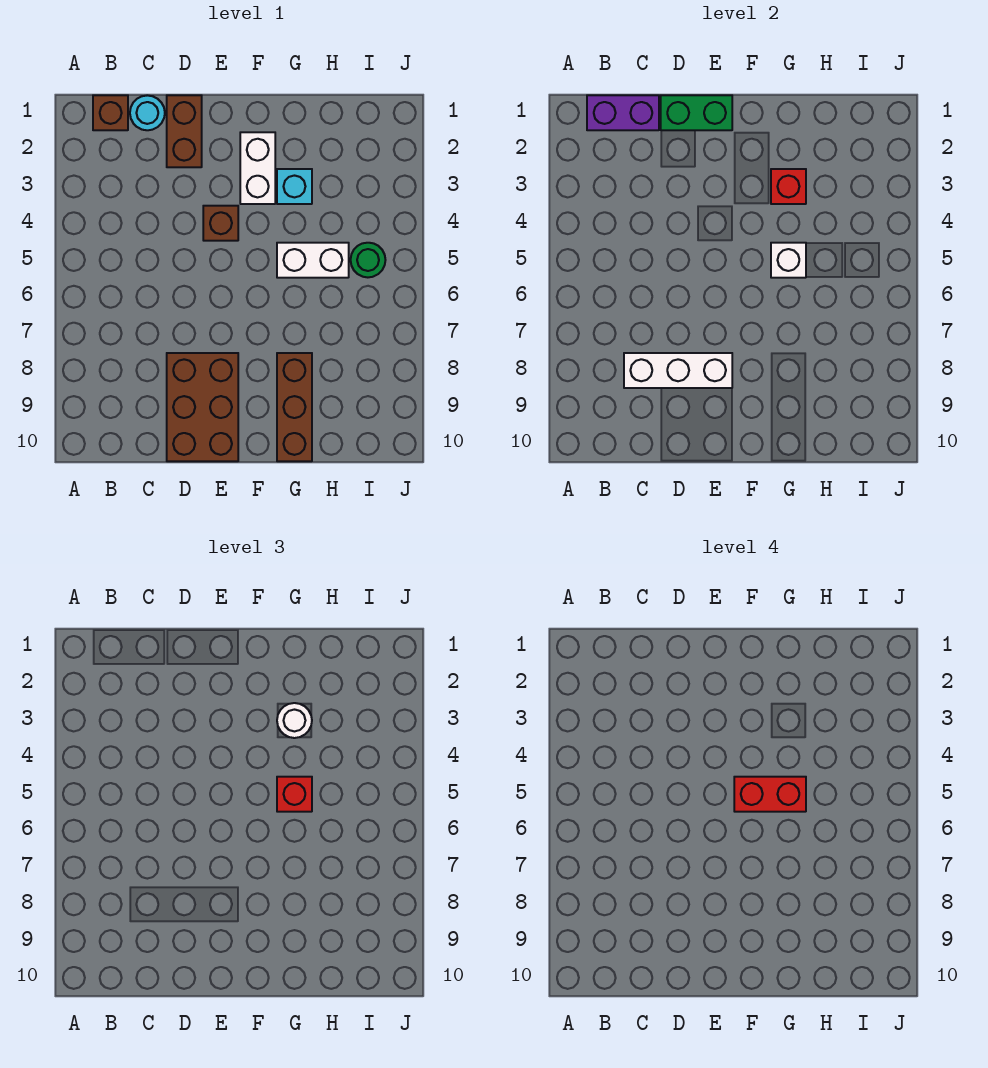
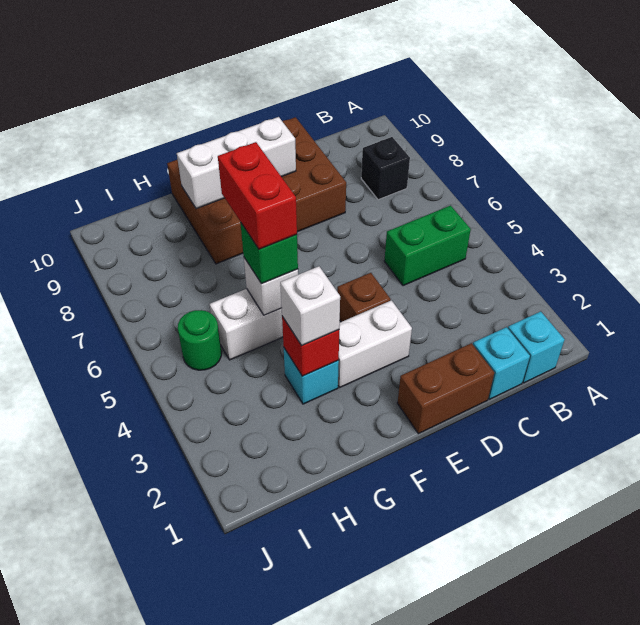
brown brick B1 level 1 -> cyan brick B1 level 1
purple brick B1:C1 level 2 -> none
none -> black brick B8 level 1
cyan round brick C1 level 1 -> cyan brick C1 level 1
white brick C8:E8 level 2 -> white brick E9:G9 level 2
brown brick D1:D2 level 1 -> brown brick D1:E1 level 1
green brick D1:E1 level 2 -> green brick B5:C5 level 1
white brick F2:F3 level 1 -> white brick E3:F3 level 1
red brick F5:G5 level 4 -> red brick G5:G6 level 4
white round brick G3 level 3 -> white brick G3 level 3
red brick G5 level 3 -> green brick G5 level 3

